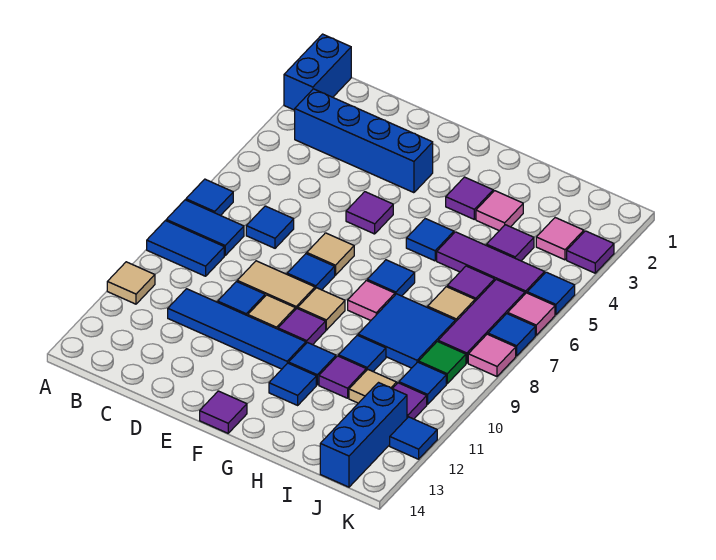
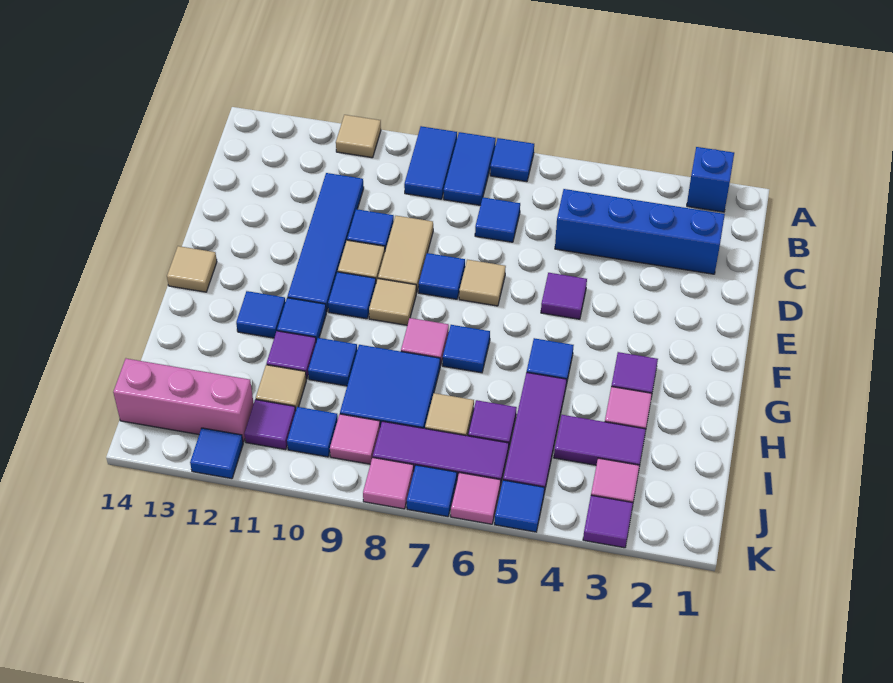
blue brick A1:A2 level 1 -> blue brick A2 level 1
blue brick B3:E3 level 1 -> blue brick C2:C5 level 1
purple tile F10 level 1 -> blue tile F10 level 1
purple tile F14 level 1 -> tan tile F14 level 1
purple tile I4 level 1 -> purple tile I3:I4 level 1
green tile J9 level 1 -> pink tile J9 level 1
blue brick J12:J14 level 1 -> pink brick J12:J14 level 1

